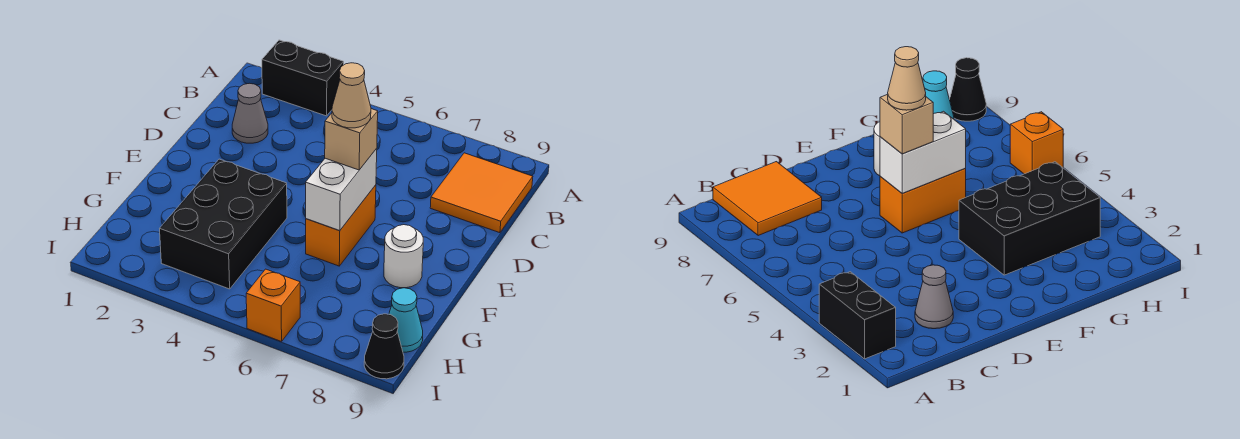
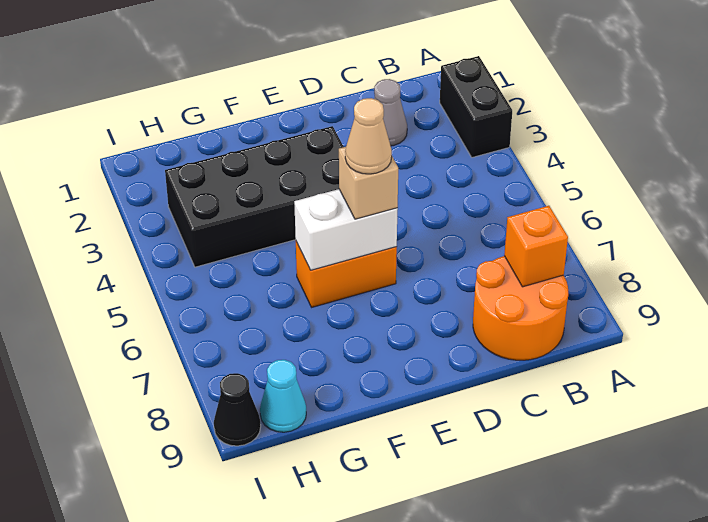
orange tile B8:C9 level 1 -> orange round brick B8:C9 level 1
black brick F3:H4 level 1 -> black brick E3:H4 level 1
white round brick F8 level 1 -> none
orange brick I6 level 1 -> orange brick B8 level 2

